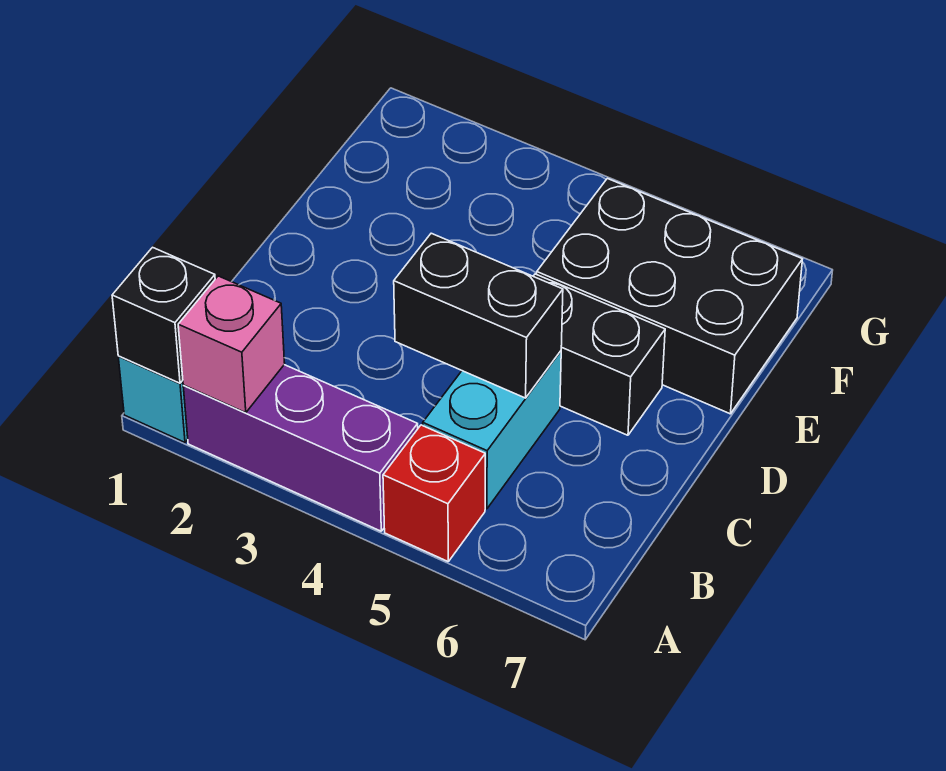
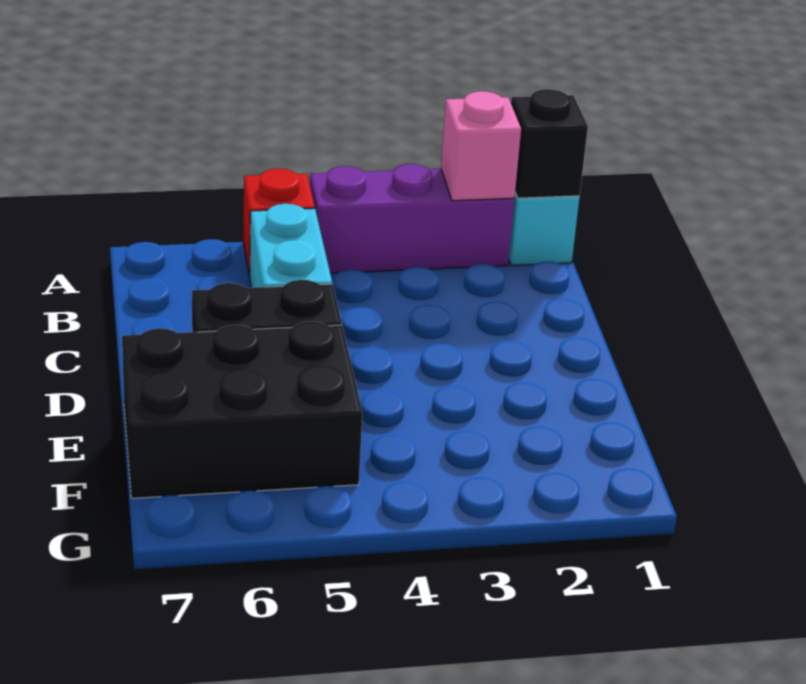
black brick C4:C5 level 2 -> none

